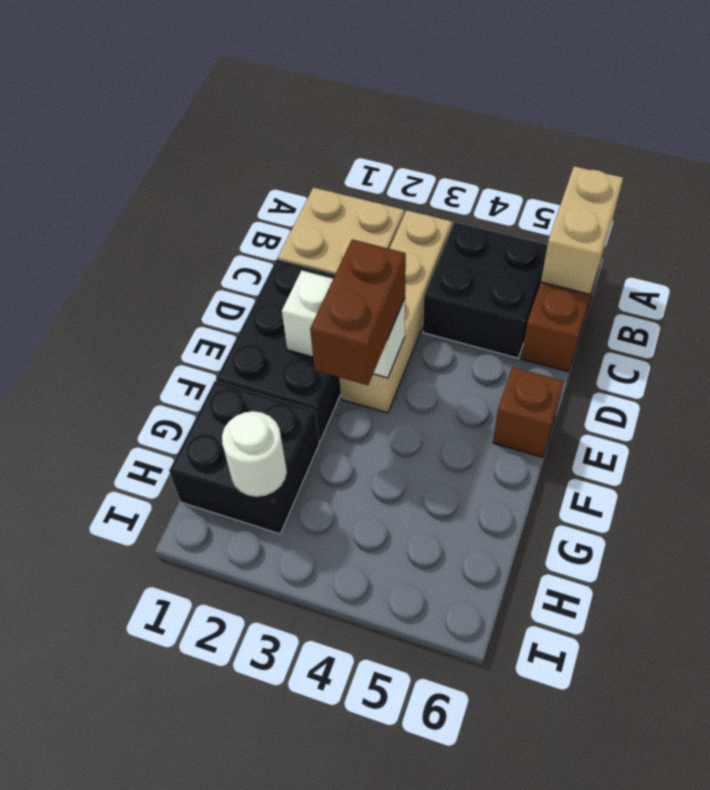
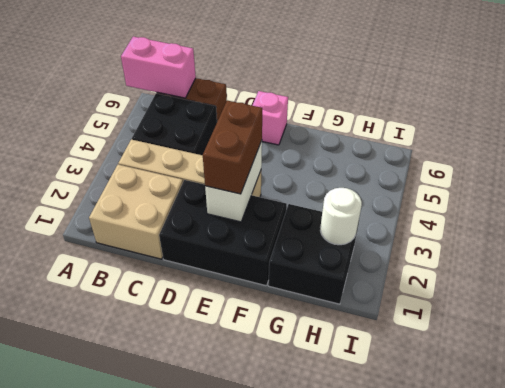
tan brick A6:B6 level 2 -> pink brick A6:B6 level 2
brown brick E3:F3 level 3 -> brown brick E2:E3 level 3
brown brick E6 level 1 -> pink brick E6 level 1

